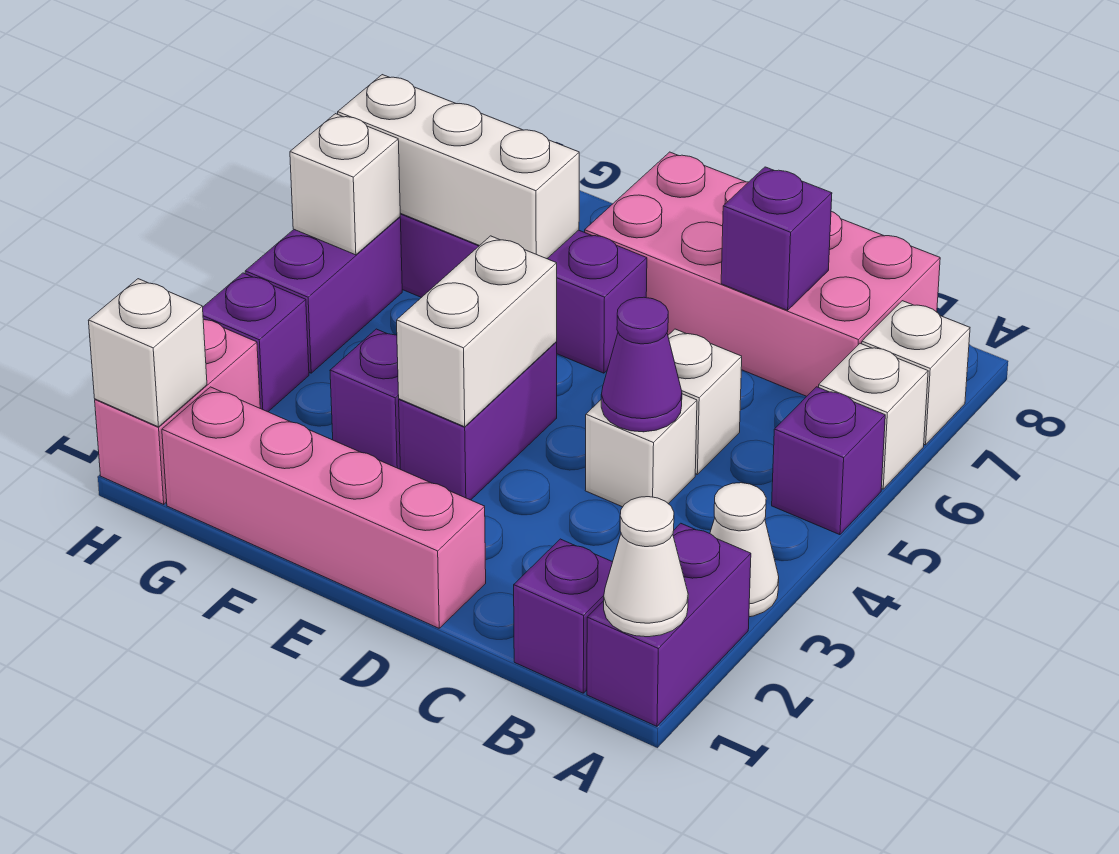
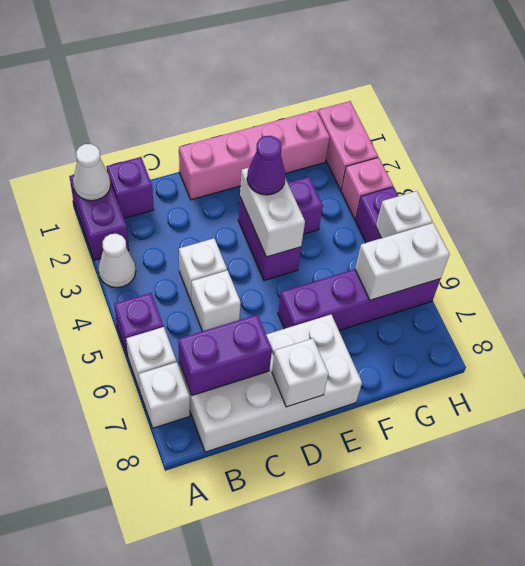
pink brick B7:E8 level 1 -> white brick B7:E8 level 1
purple cone C4 level 2 -> purple cone E3 level 3
purple brick C7 level 2 -> purple brick B7:C7 level 2
white brick F6:H6 level 2 -> white brick G6:H6 level 2
white brick H1 level 2 -> white brick D8 level 2
purple brick H3 level 1 -> pink brick H3 level 1

